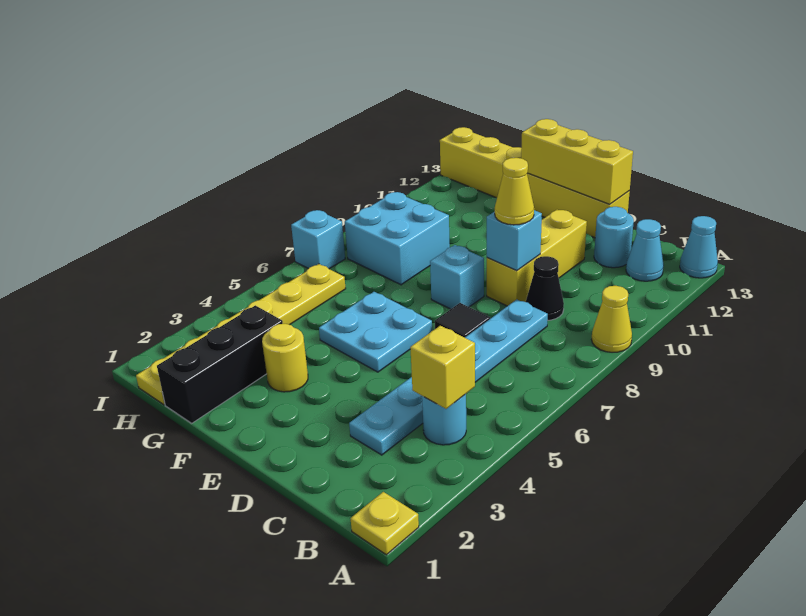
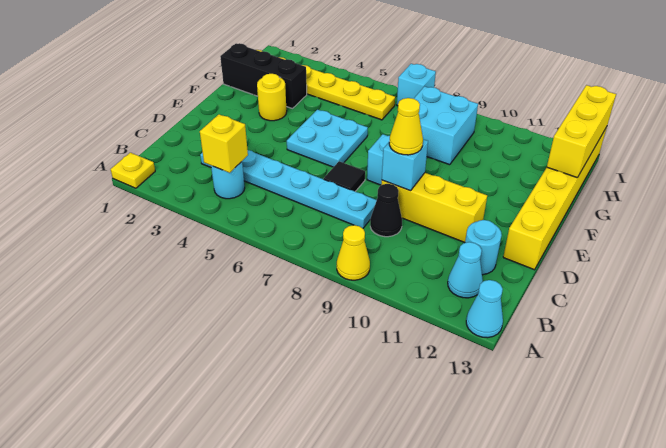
yellow brick D13:F13 level 2 -> yellow brick G13:I13 level 2

